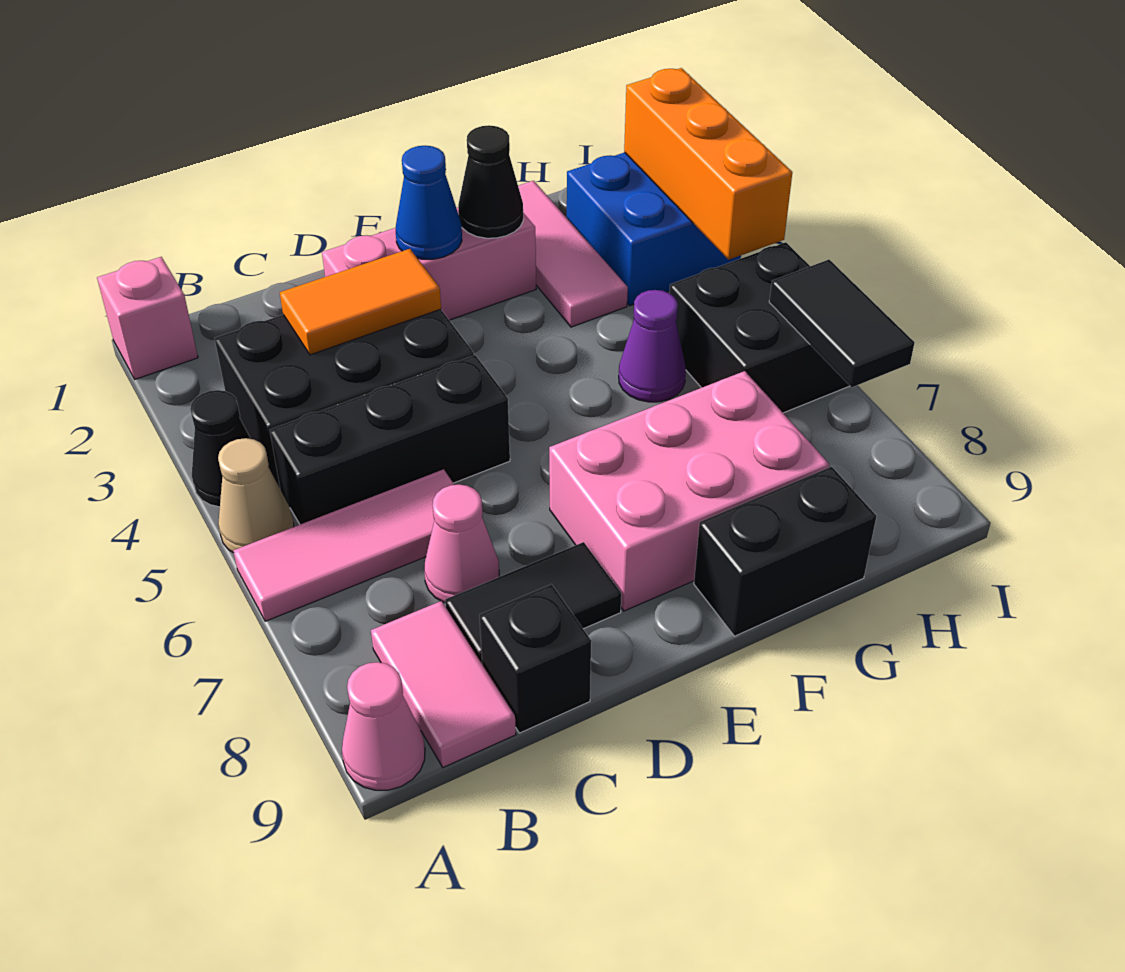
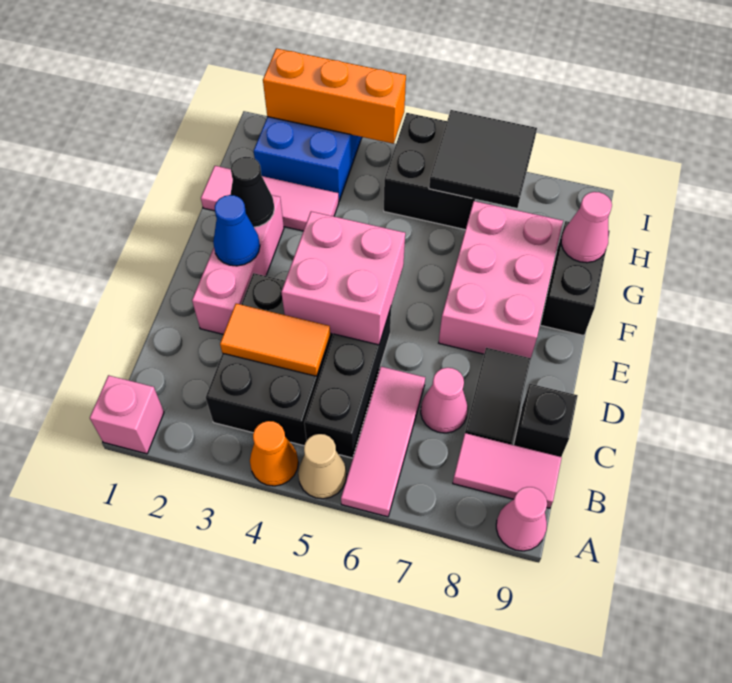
black cone A4 level 1 -> orange cone A4 level 1
orange tile C3:D3 level 2 -> orange tile C3:C4 level 2
none -> pink brick D4:E5 level 2
purple cone G5 level 1 -> none
none -> pink cone G9 level 2
black tile I6:I7 level 2 -> black tile H6:I7 level 2

